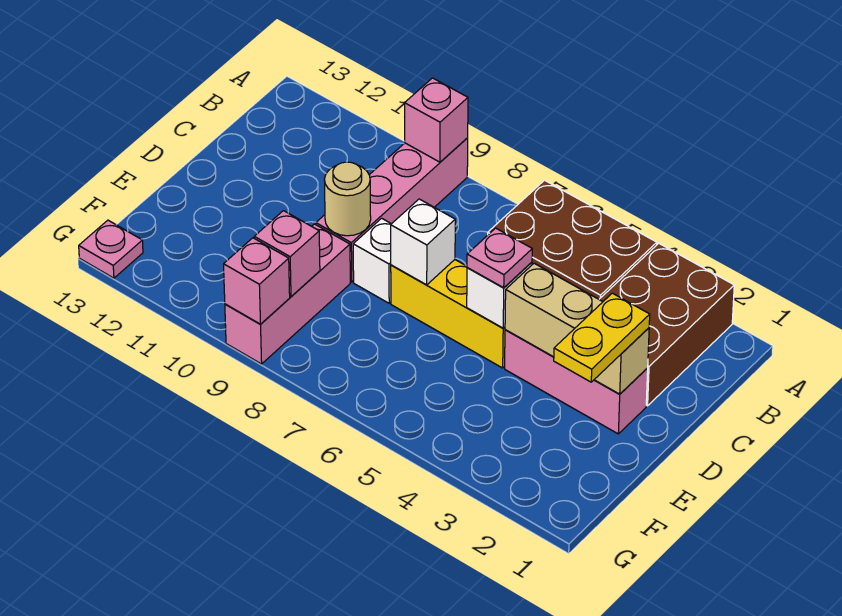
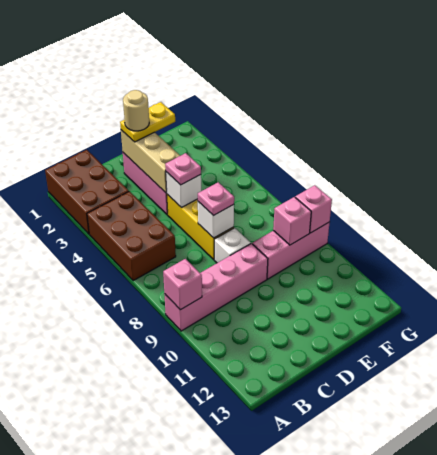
brown brick A2:C3 level 1 -> brown brick A1:B3 level 1
tan round brick D9 level 2 -> tan round brick D2 level 4
pink plate G13 level 1 -> pink plate D7 level 3

